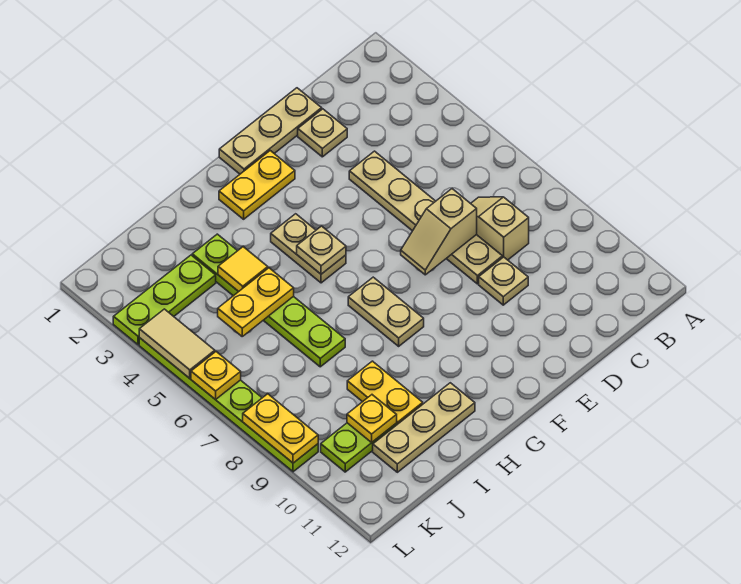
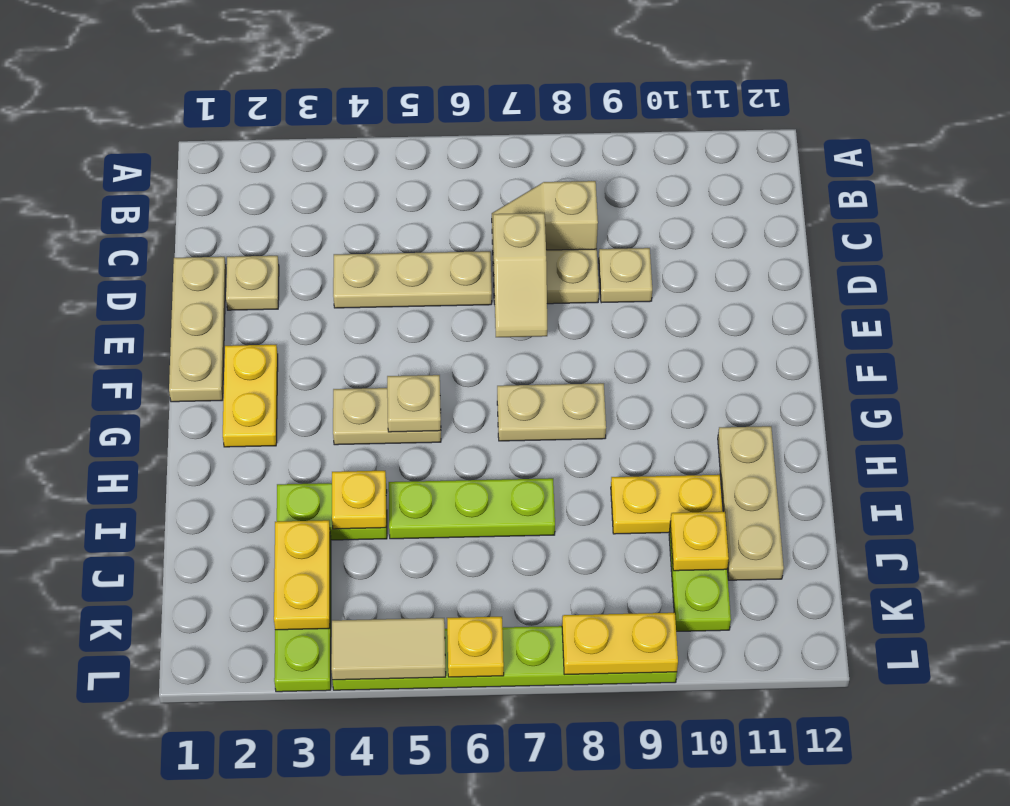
yellow tile I4 level 2 -> yellow plate I4 level 2
yellow plate I5:J5 level 2 -> yellow plate J3:K3 level 2

